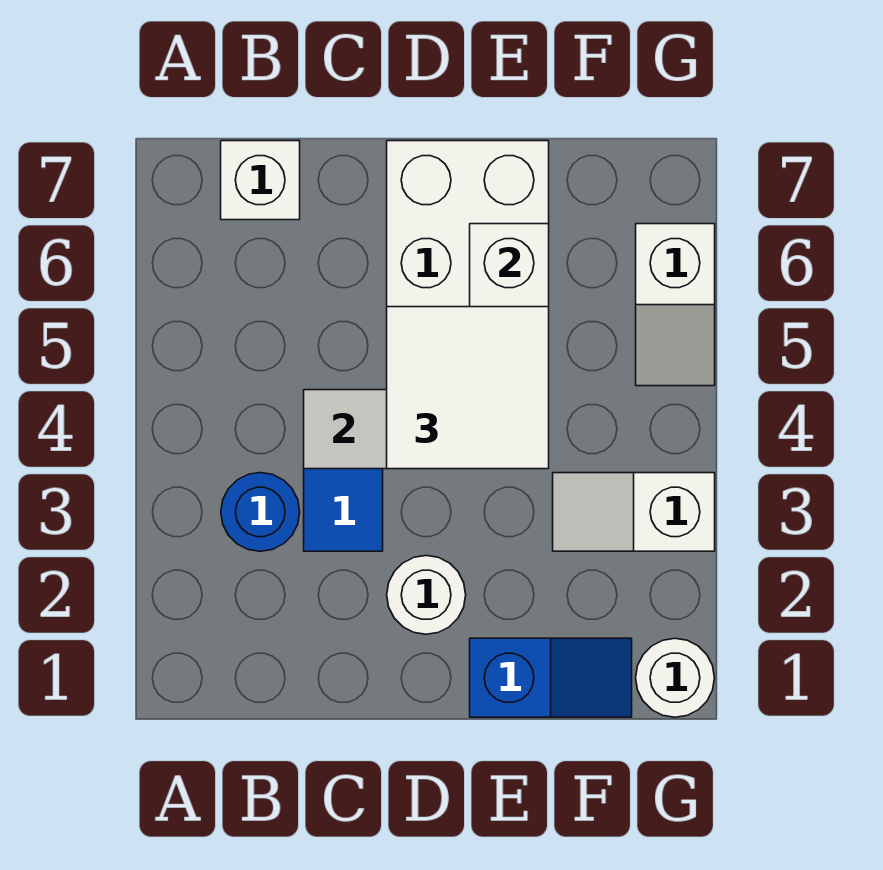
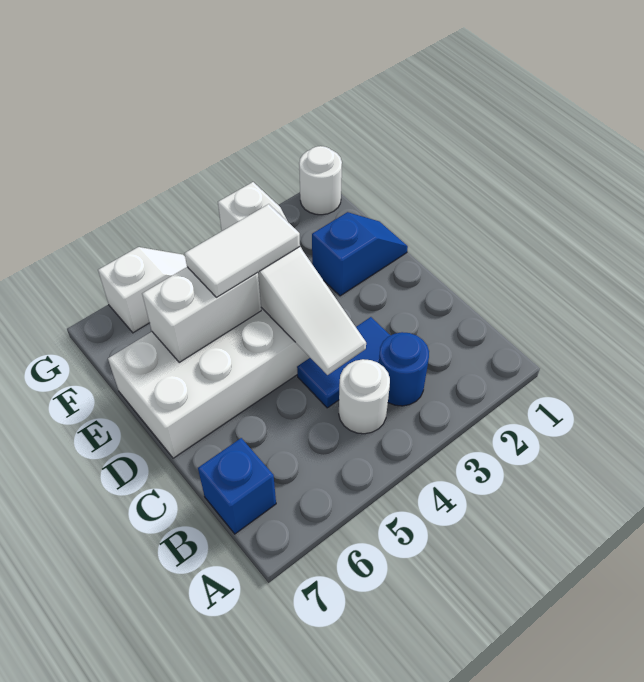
white brick B7 level 1 -> blue brick B7 level 1
white round brick D2 level 1 -> white round brick B4 level 1
white tile D4:E5 level 3 -> white tile E4:E5 level 3
blue slope E1:F1 level 1 top E -> blue slope E1:E2 level 1 top 2

